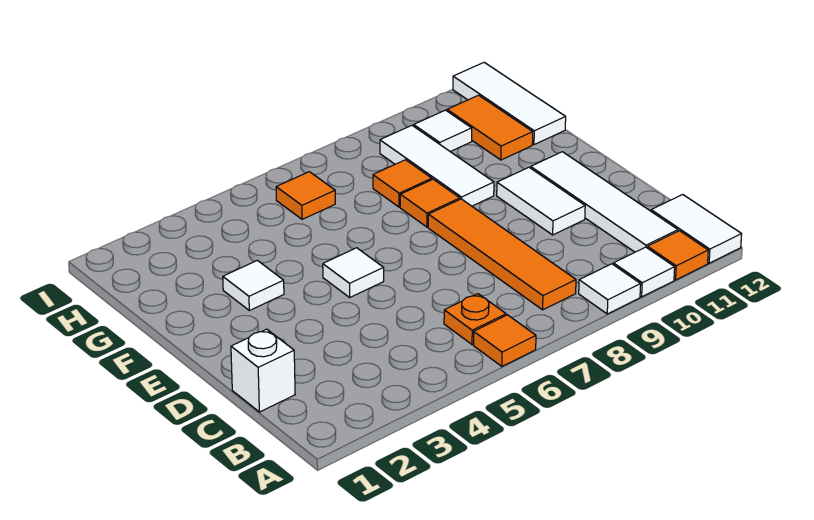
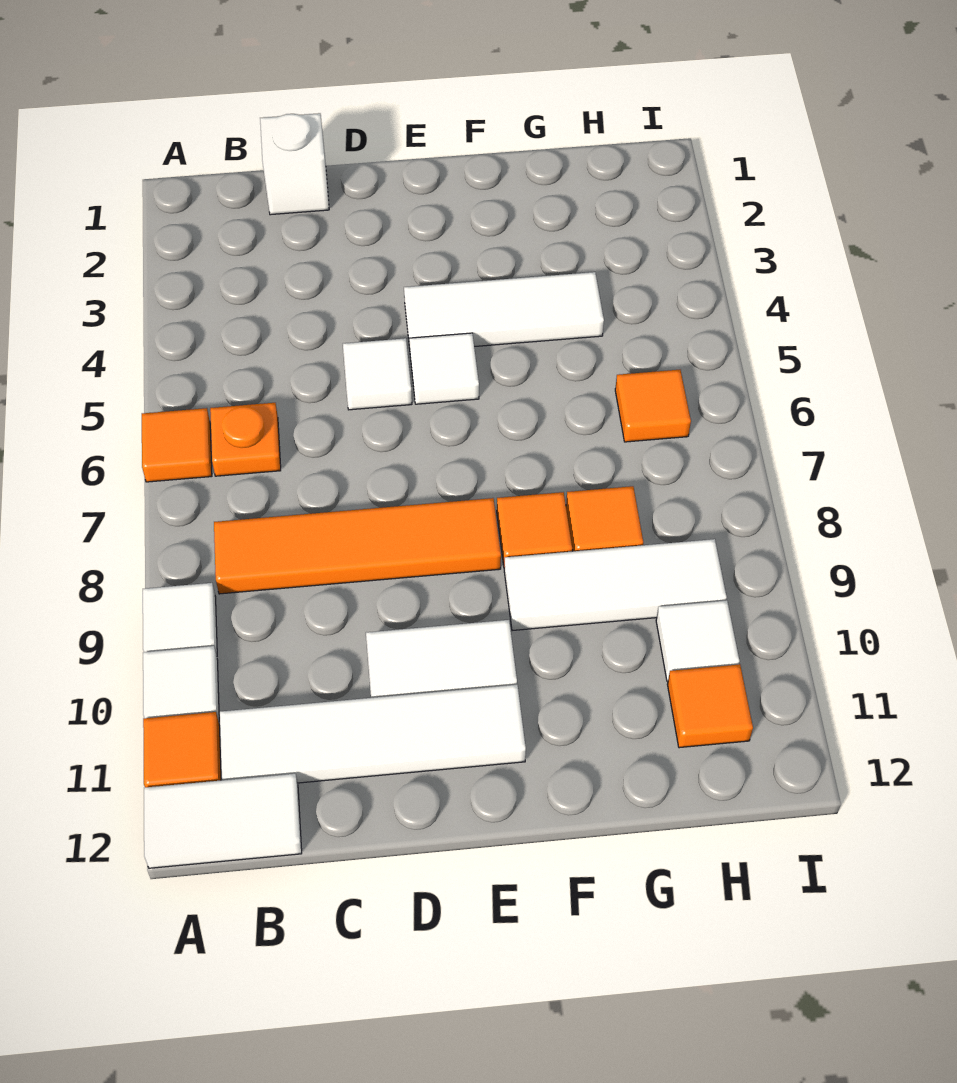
white tile F3 level 1 -> white tile D5 level 1
orange tile G11:H11 level 1 -> orange tile H11 level 1
white tile G12:I12 level 1 -> white tile E4:G4 level 1

